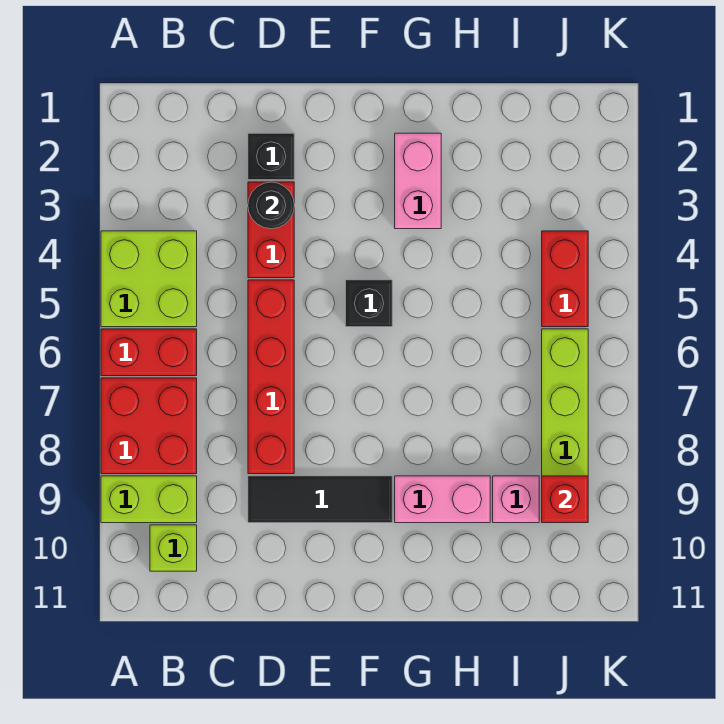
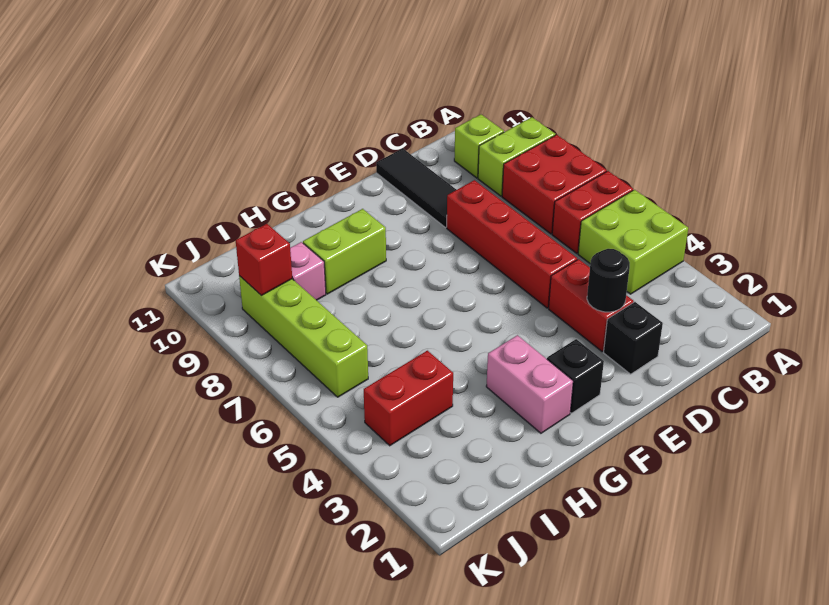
black tile D9:F9 level 1 -> black tile D9:D11 level 1
black brick F5 level 1 -> black brick F2 level 1
pink brick G9:H9 level 1 -> lime brick G9:H9 level 1
red brick J4:J5 level 1 -> red brick I4:J4 level 1

